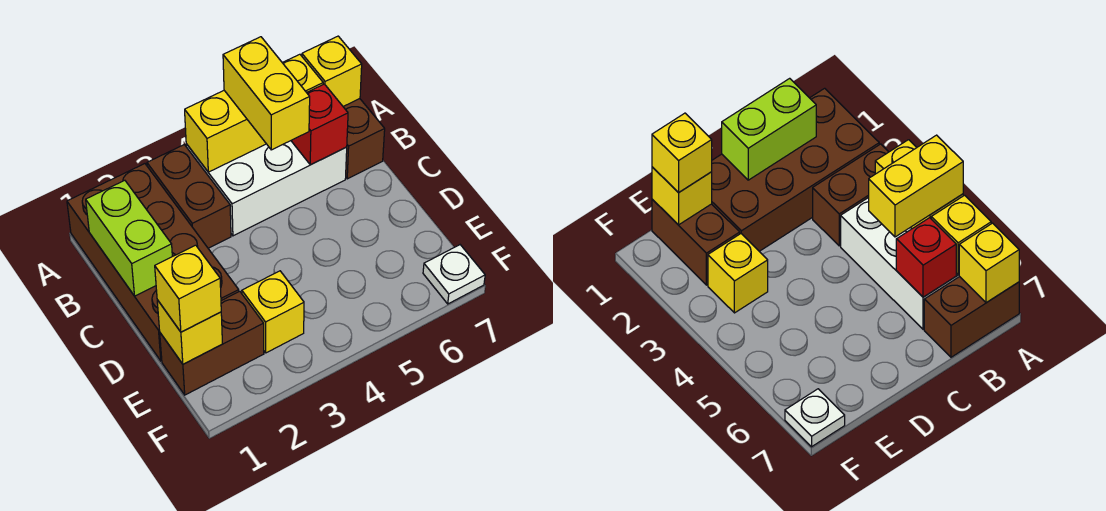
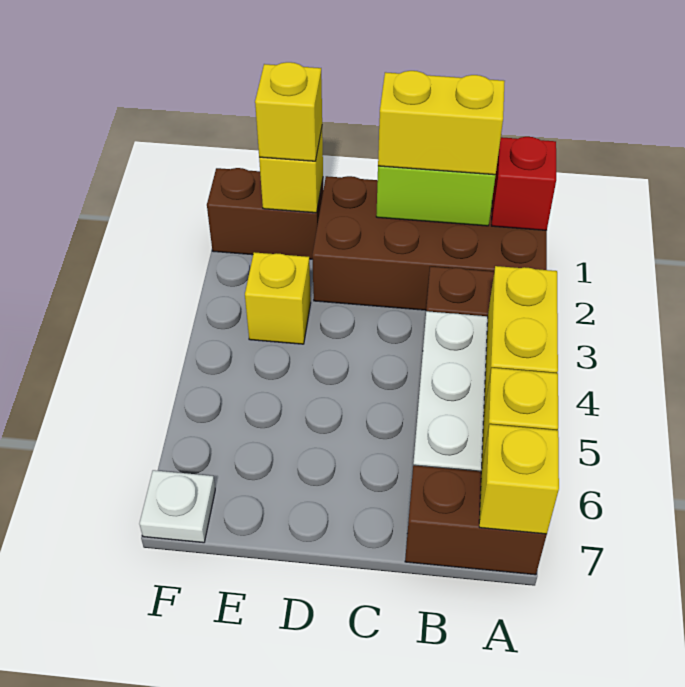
yellow brick A5:B5 level 3 -> yellow brick B1:C1 level 3
red brick B6 level 2 -> red brick A1 level 2
brown brick E1:E2 level 1 -> brown brick E1:F1 level 1

